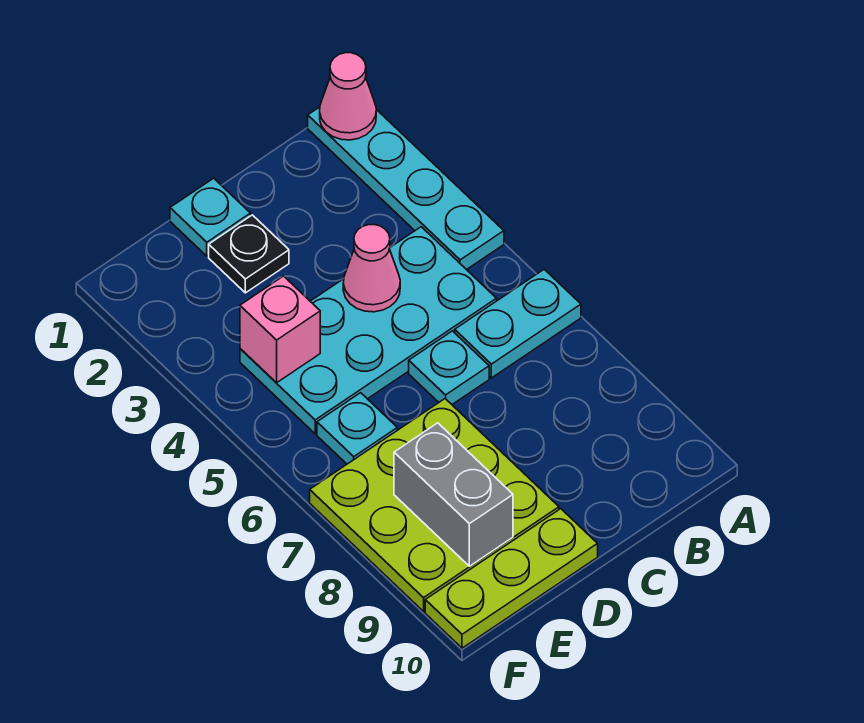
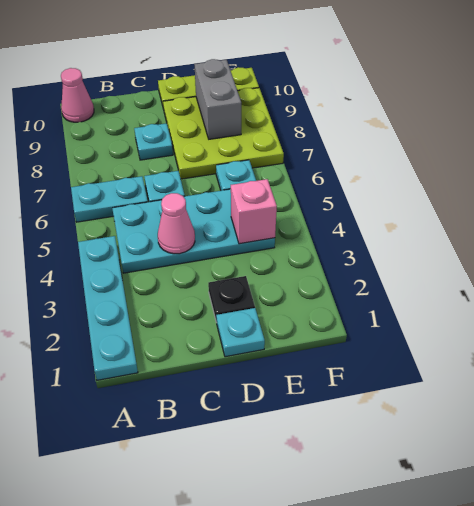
pink cone A1 level 2 -> pink cone A10 level 1
none -> cyan plate C8 level 1

